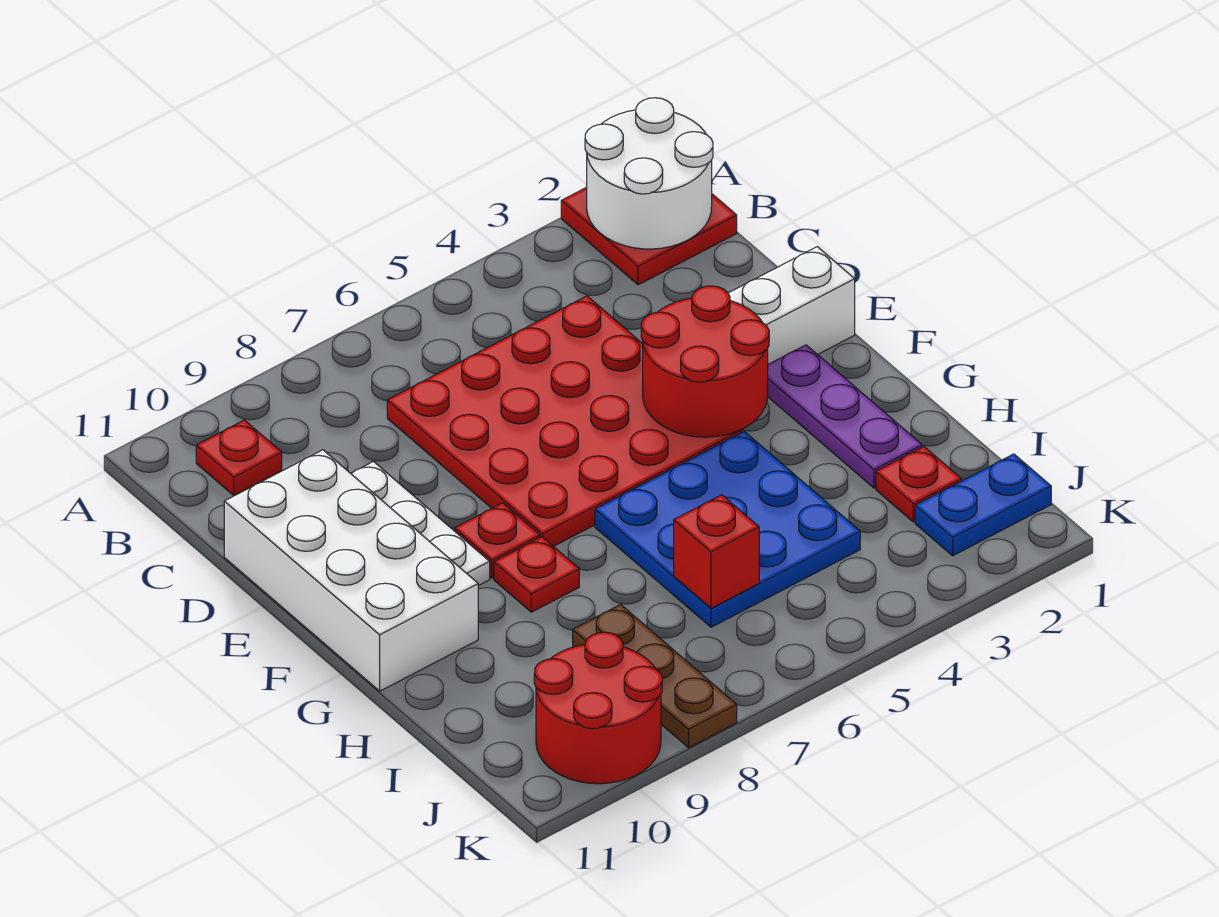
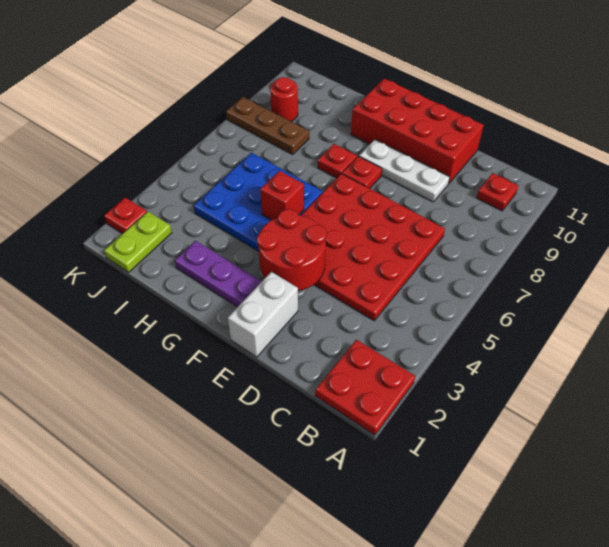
white round brick A1:B2 level 2 -> none
white brick D10:G11 level 1 -> red brick D10:G11 level 1
red plate I2 level 1 -> red plate K2 level 1
red brick I6 level 2 -> red brick G5 level 2
blue plate J1:J2 level 1 -> lime plate J1:J2 level 1
red round brick J9:K10 level 1 -> red round brick J9 level 1

